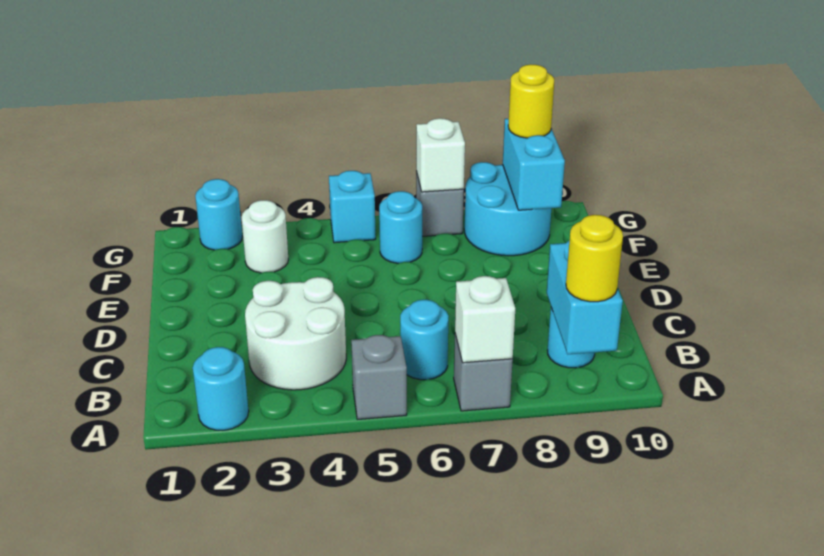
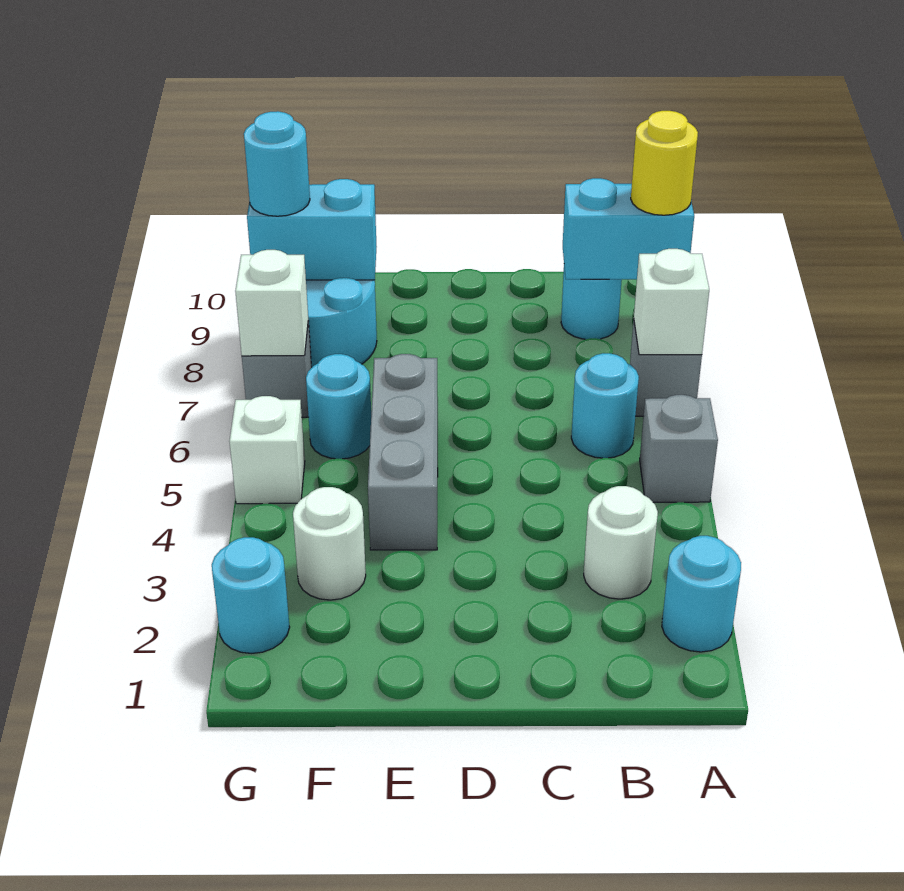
white round brick B3:C4 level 1 -> white round brick B3 level 1
none -> grey brick E4:E6 level 1
cyan brick G5 level 1 -> white brick G5 level 1
yellow round brick G9 level 3 -> cyan round brick G9 level 3

